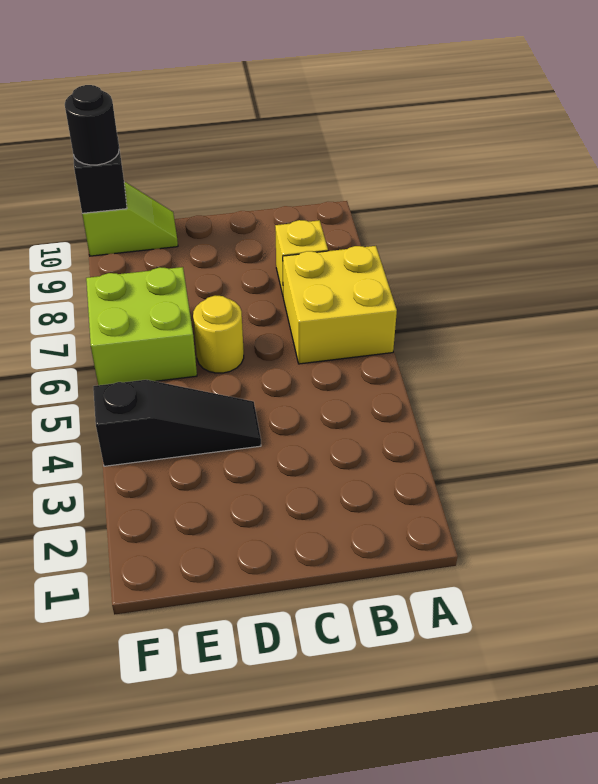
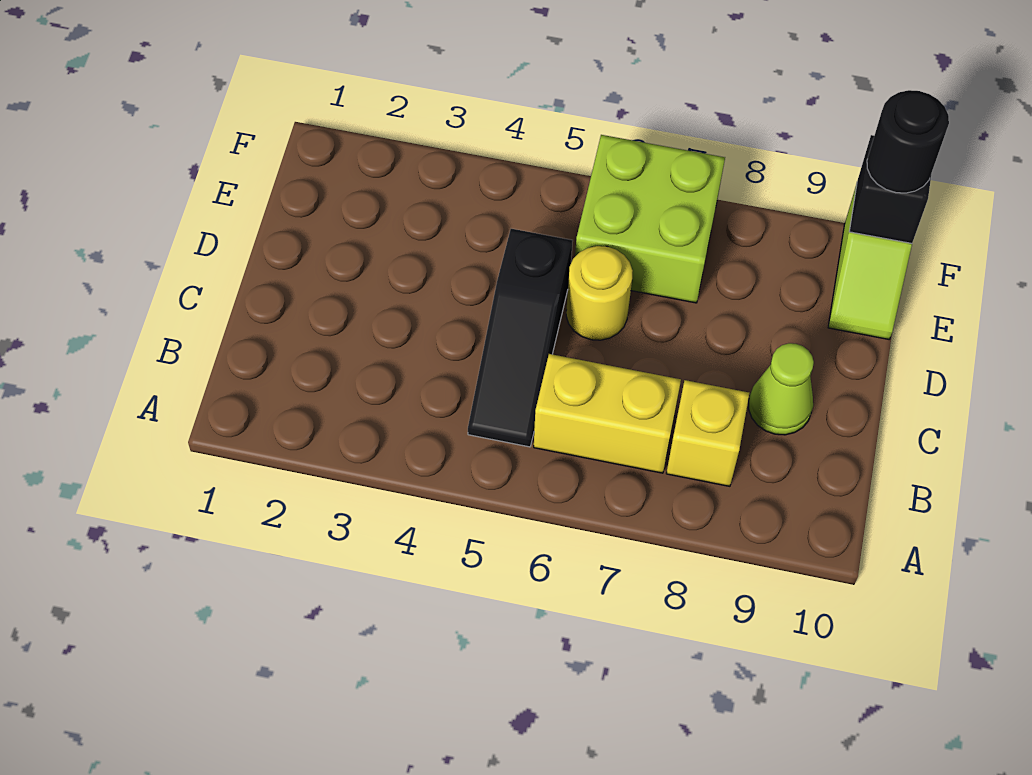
yellow brick A6:B7 level 1 -> yellow brick B6:B7 level 1
none -> lime cone C9 level 1
black slope D4:F4 level 1 top F -> black slope B5:D5 level 1 top D

